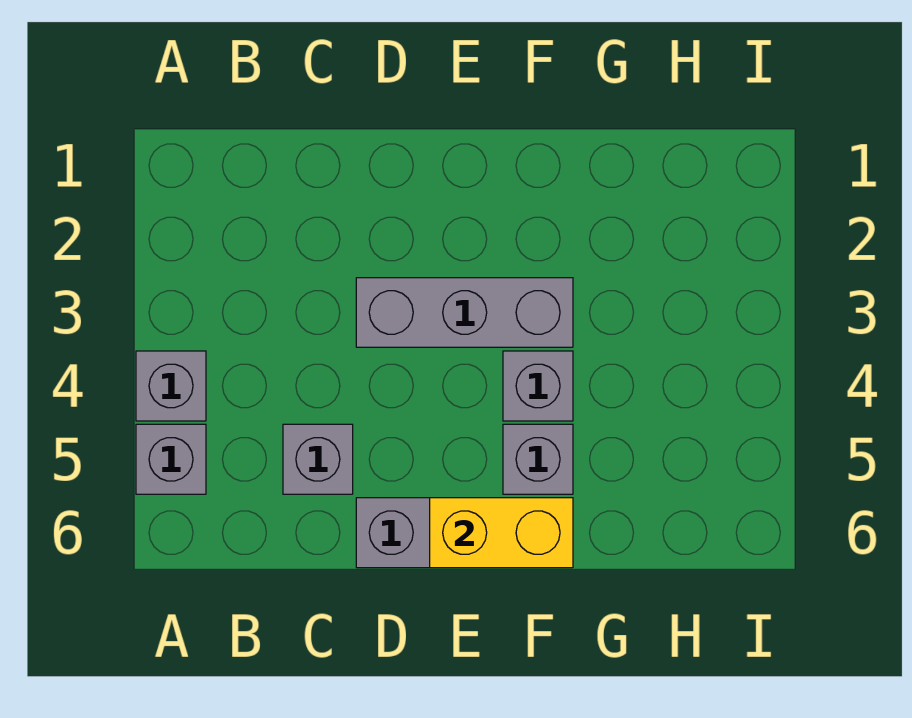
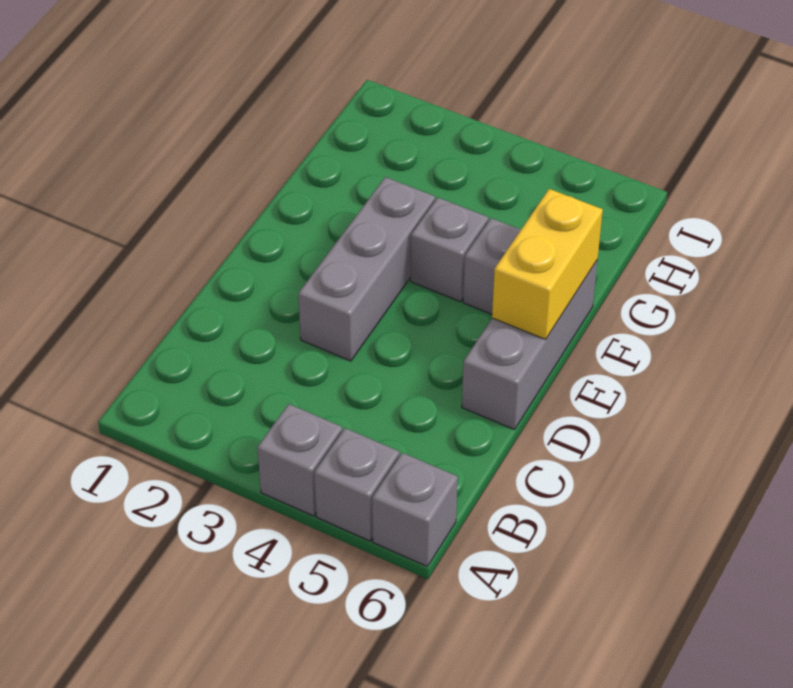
grey brick C5 level 1 -> grey brick A6 level 1

